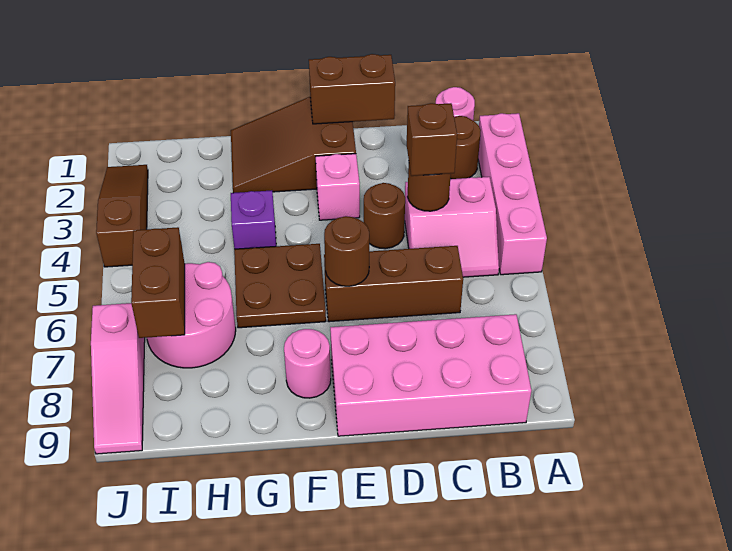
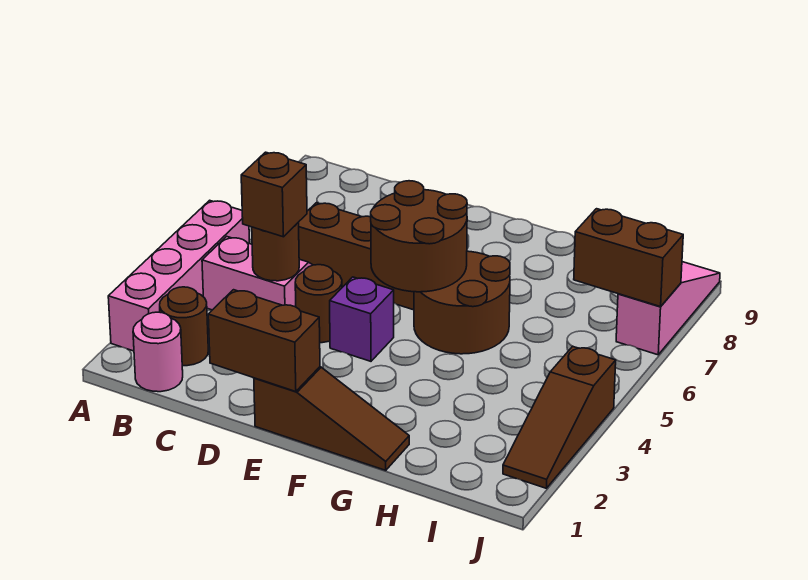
pink brick B8:E9 level 1 -> none
brown slope E1:G2 level 1 top E -> brown slope E1:G1 level 1 top E
pink brick E3 level 1 -> none
brown round brick E6 level 2 -> brown round brick E5:F6 level 2
brown plate F5:G6 level 1 -> brown round brick F5:G6 level 1
pink round brick F8 level 1 -> none
purple brick G4 level 1 -> purple brick E4 level 1
pink round brick H6:I7 level 1 -> none
brown brick I6:I7 level 2 -> brown brick I7:J7 level 2

